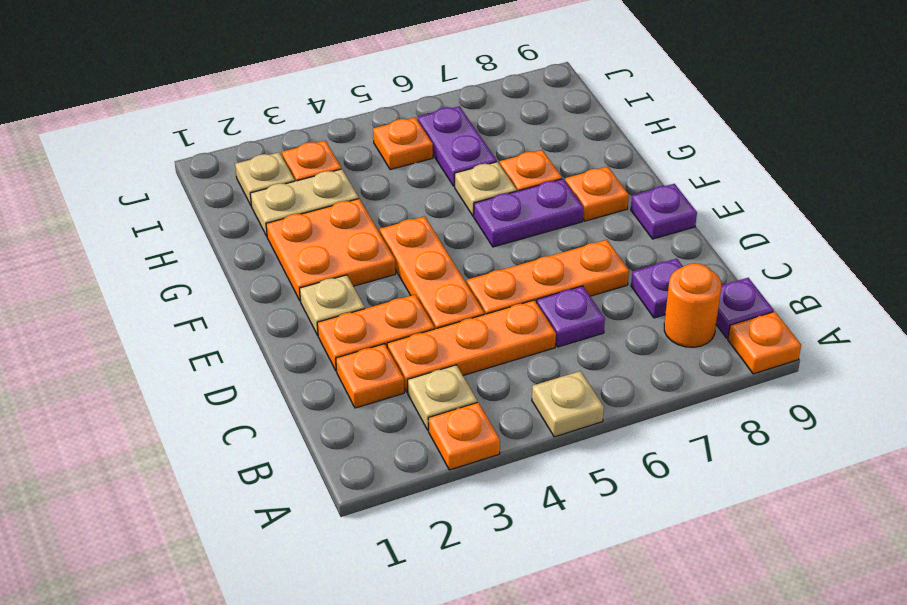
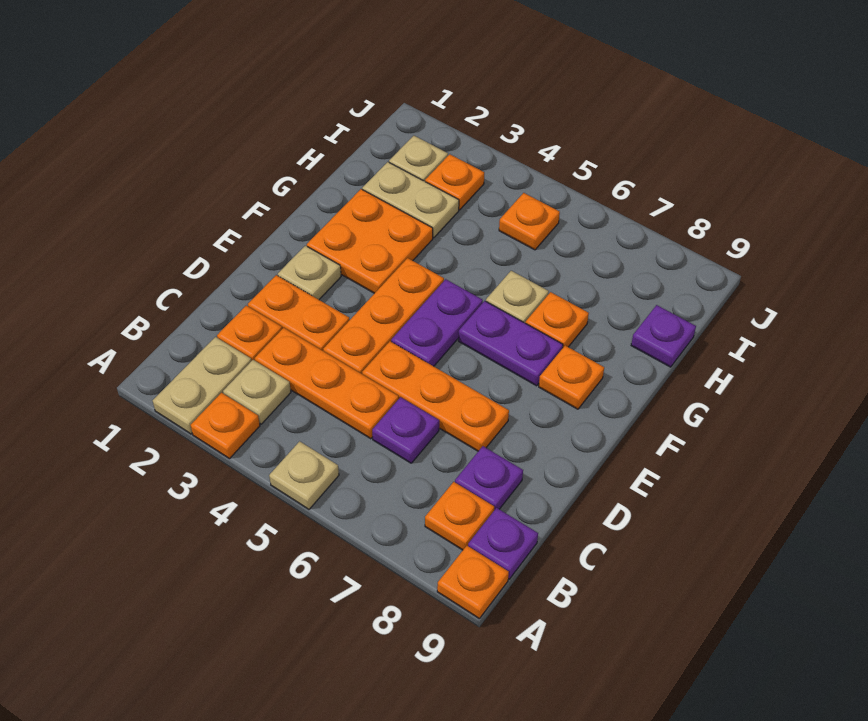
none -> tan plate A2:B2 level 1
orange round brick B8 level 1 -> orange plate B8 level 1
purple plate E9 level 1 -> purple plate H9 level 1
purple plate H6:I6 level 1 -> purple plate E5:F5 level 1

